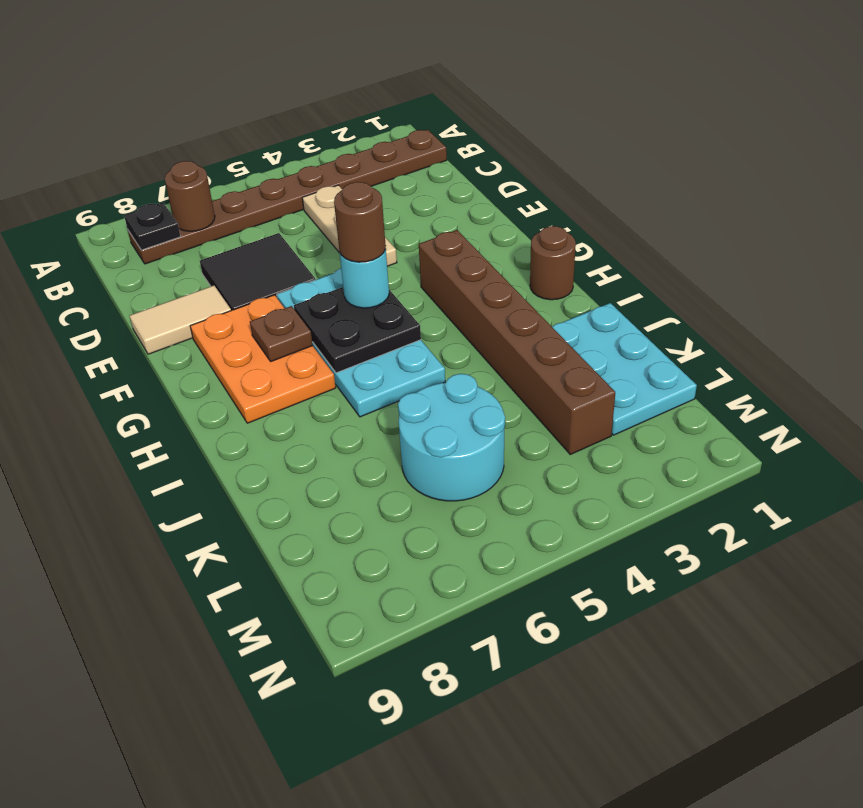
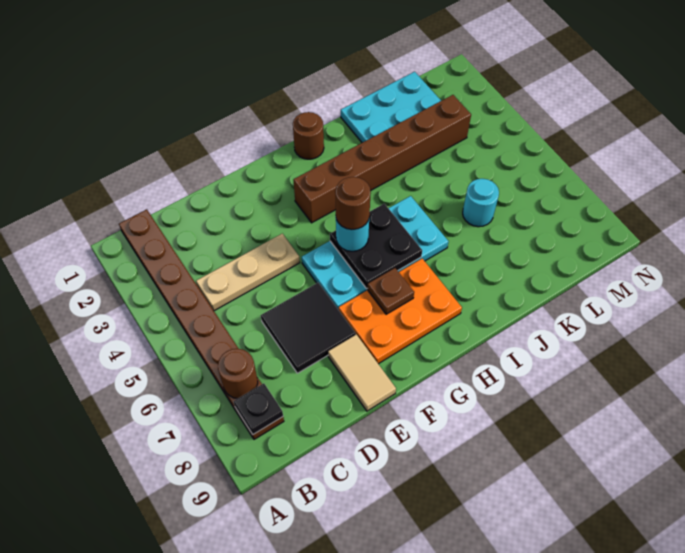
cyan round brick K5:L6 level 1 -> cyan round brick K6 level 1

